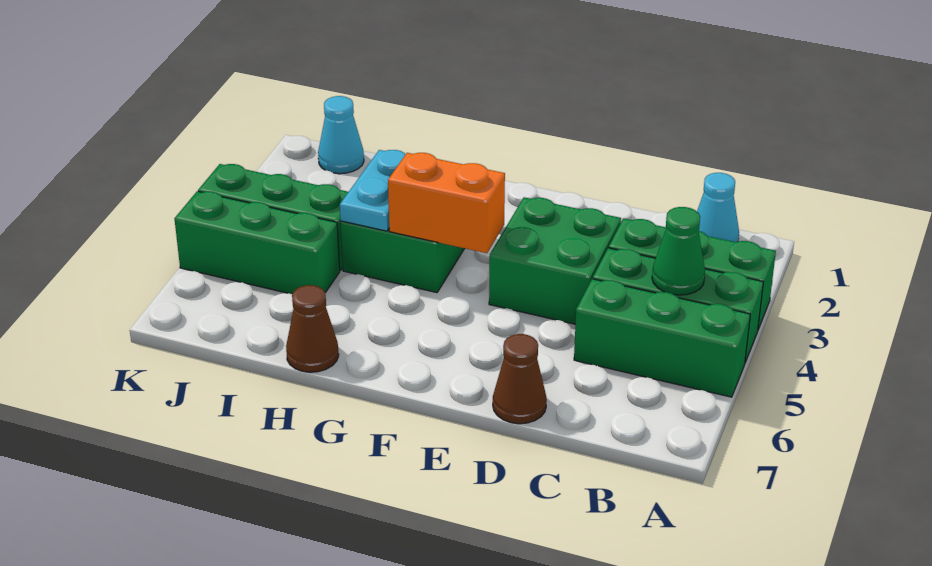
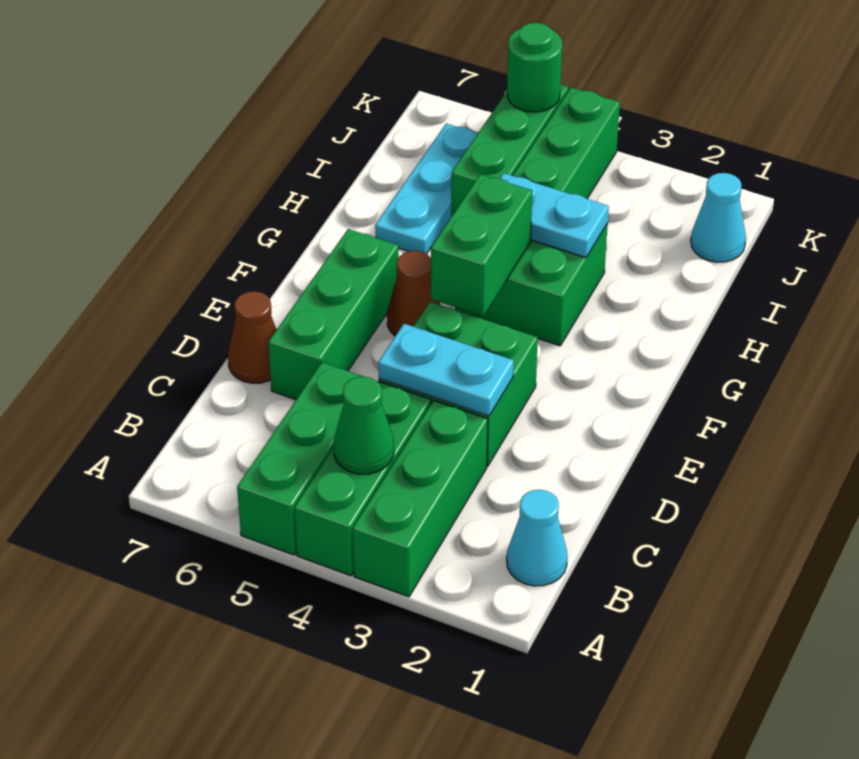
none -> cyan plate D3:D4 level 2
none -> green brick D6:F6 level 1
orange brick F4:G4 level 2 -> green brick F4:G4 level 2
none -> cyan plate H6:J6 level 1
brown cone H7 level 1 -> brown cone F5 level 1
none -> green round brick K5 level 2

